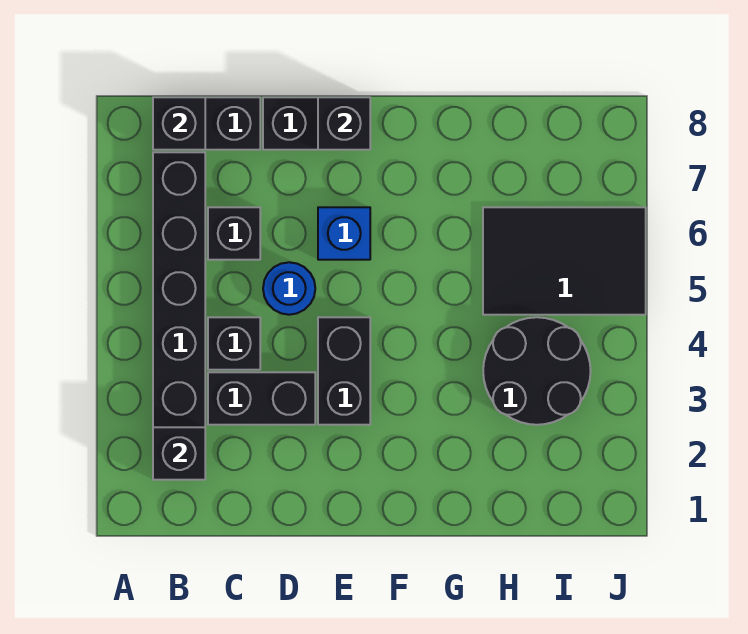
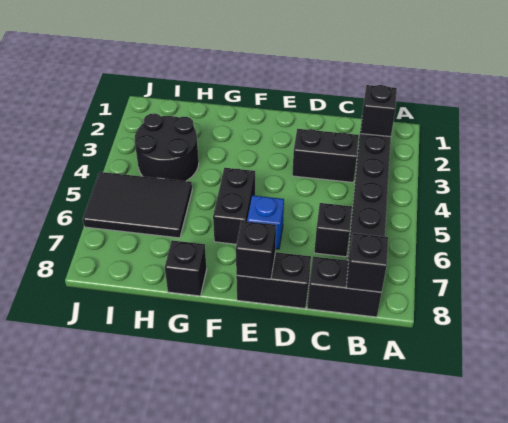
black brick C4 level 1 -> black brick G8 level 1
blue round brick D5 level 1 -> none
black brick E3:E4 level 1 -> black brick F5:F6 level 1

